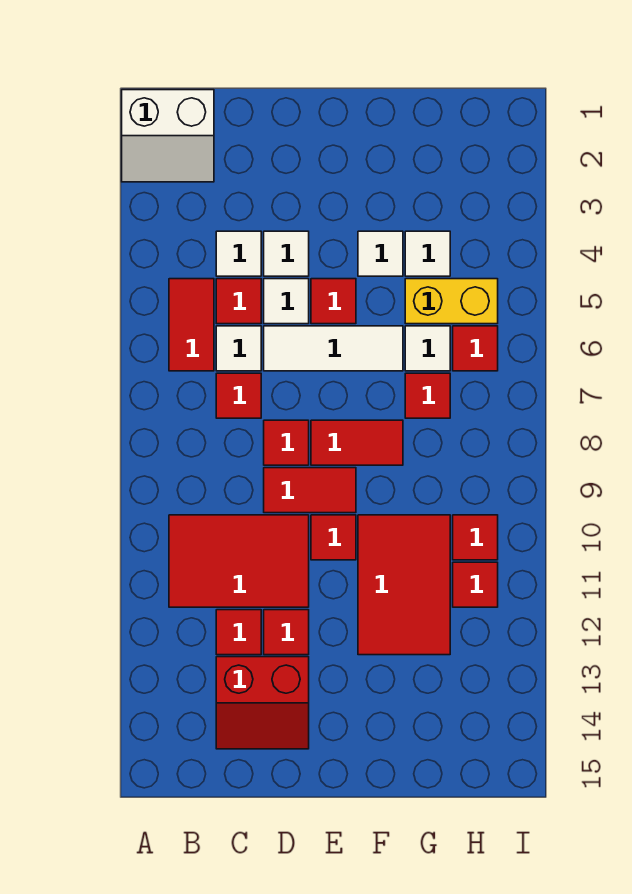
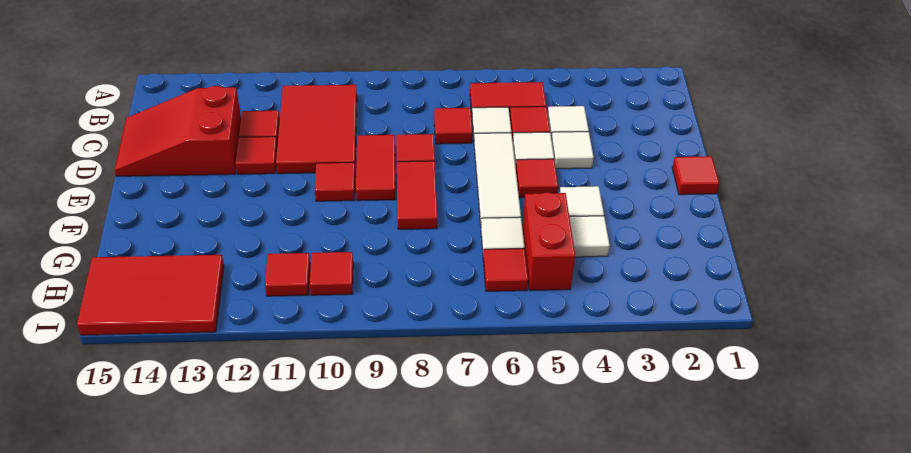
white slope A1:B2 level 1 top 1 -> none
red slope C13:D14 level 1 top 13 -> red slope C13:D15 level 1 top 13
red tile F10:G12 level 1 -> red tile H13:I15 level 1
yellow brick G5:H5 level 1 -> red brick G5:H5 level 1
red tile G7 level 1 -> red tile E1 level 1

